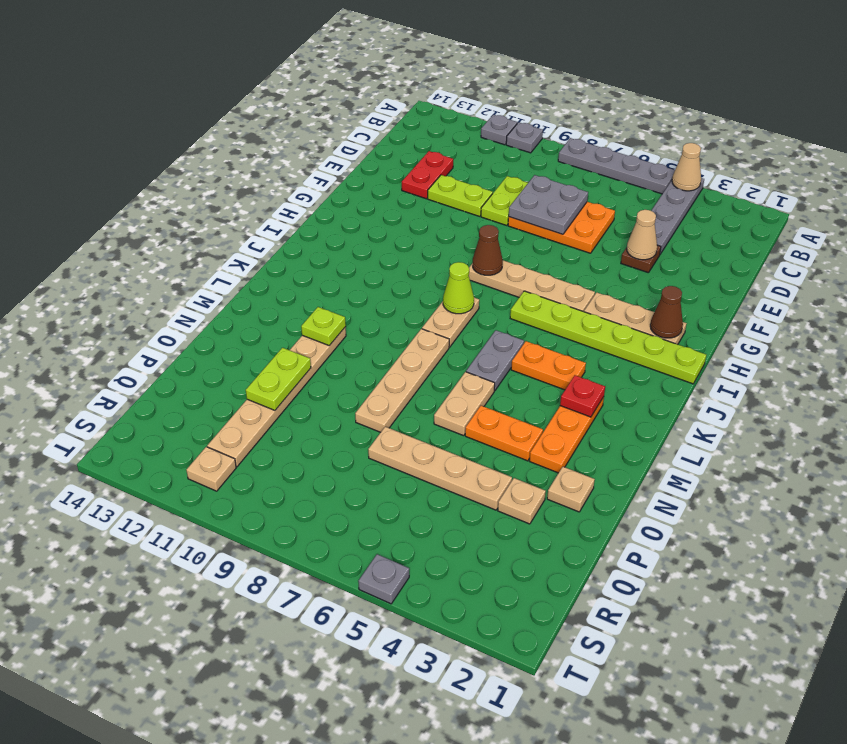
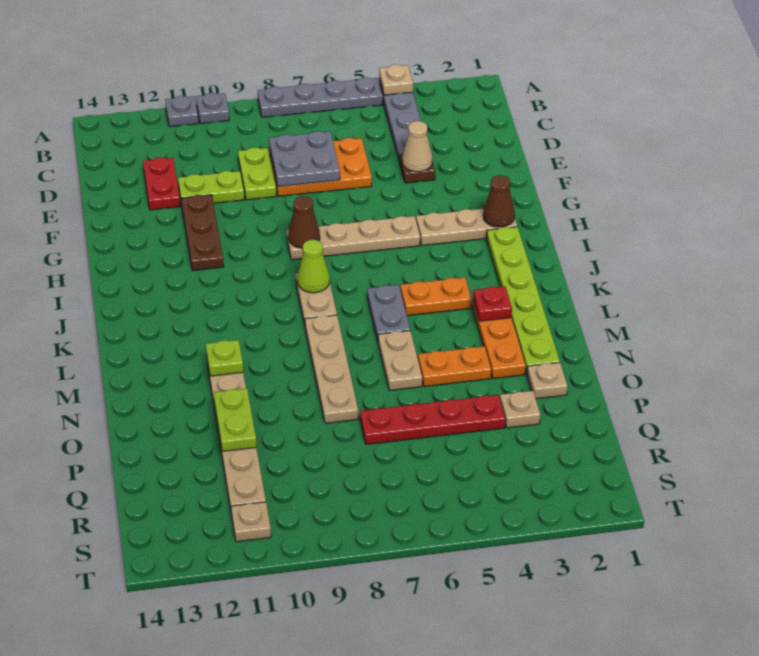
tan cone A4 level 2 -> tan plate A4 level 2
none -> brown plate F11:H11 level 1
lime plate I1:I6 level 1 -> lime plate I2:N2 level 1
tan plate P4:P7 level 1 -> red plate P4:P7 level 1
grey plate T5 level 1 -> none

